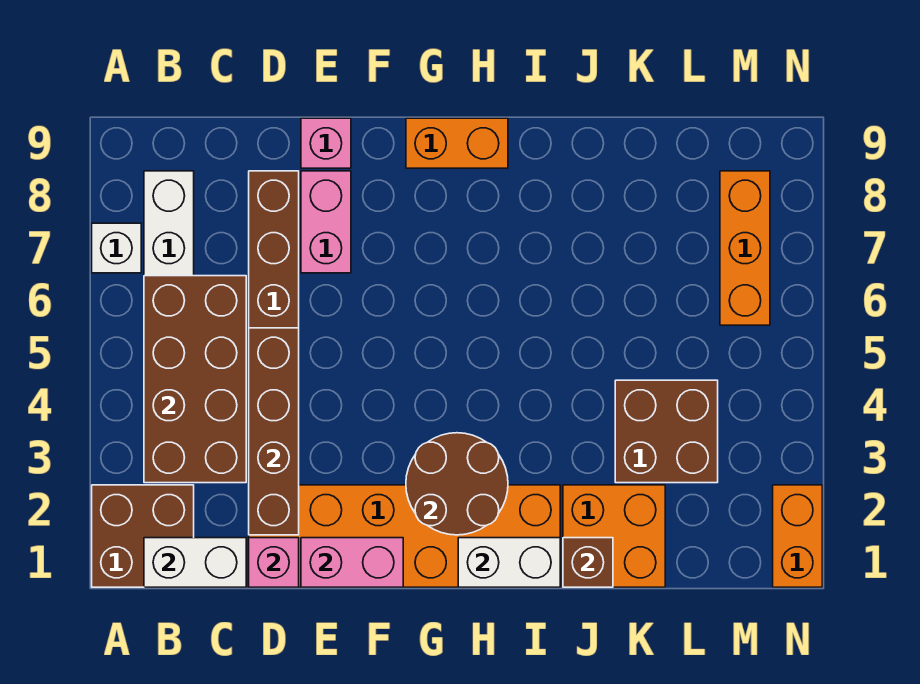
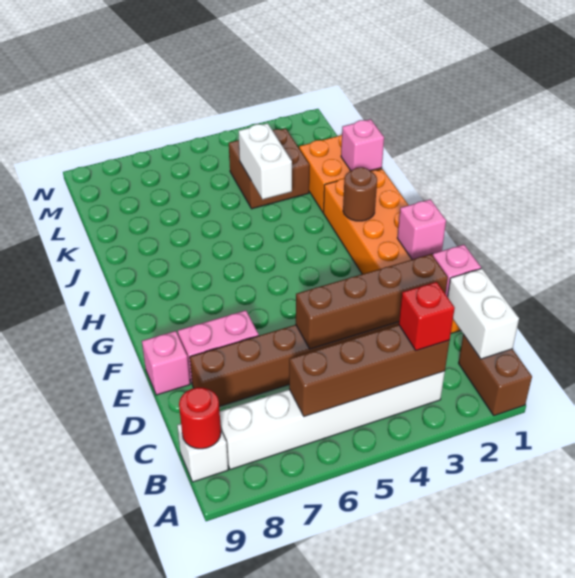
brown brick A1:B2 level 1 -> brown brick A1:B1 level 1
white brick A7 level 1 -> white brick B9 level 1
brown brick B3:C6 level 2 -> brown brick B3:B6 level 2
none -> red brick B3 level 3
none -> red round brick B9 level 2
pink brick E1:F1 level 2 -> pink brick F1 level 2
brown round brick G2:H3 level 2 -> brown round brick H2 level 2
orange brick G9:H9 level 1 -> none
white brick H1:I1 level 2 -> white brick J4:K4 level 2
brown brick J1 level 2 -> pink brick J1 level 2
orange brick M6:M8 level 1 -> none
orange brick N1:N2 level 1 -> none

